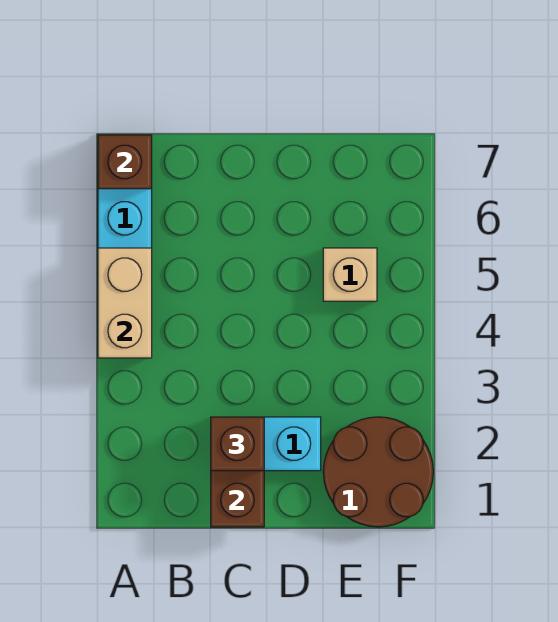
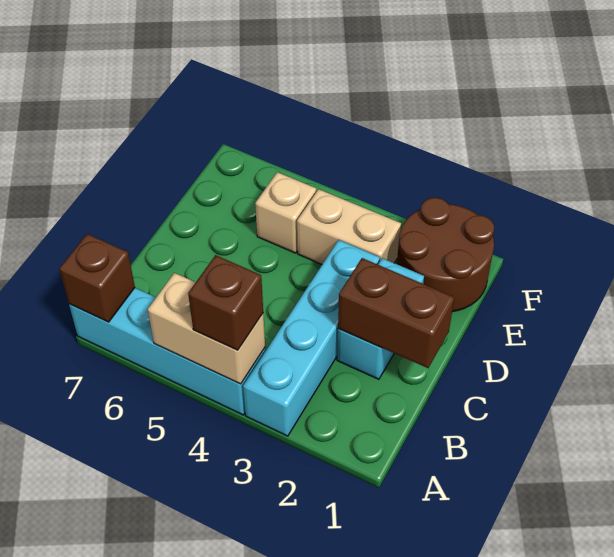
none -> cyan brick A3:D3 level 1
brown brick C2 level 3 -> brown brick A4 level 3
none -> tan brick E3:E4 level 1

